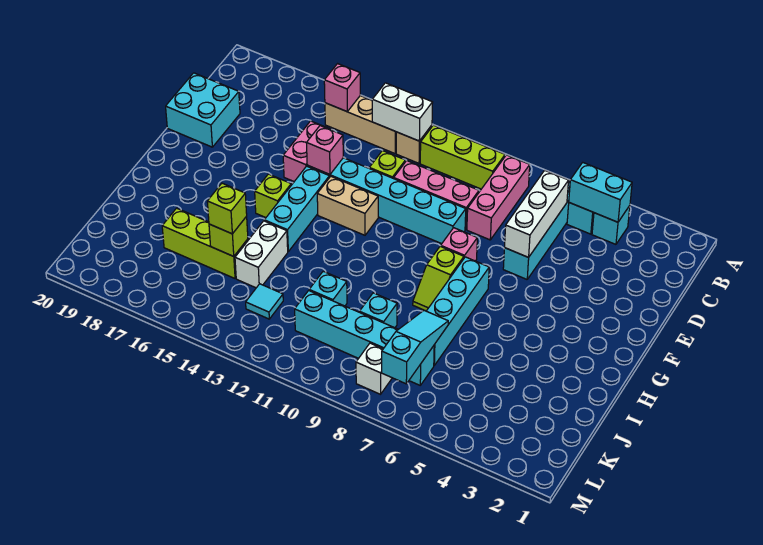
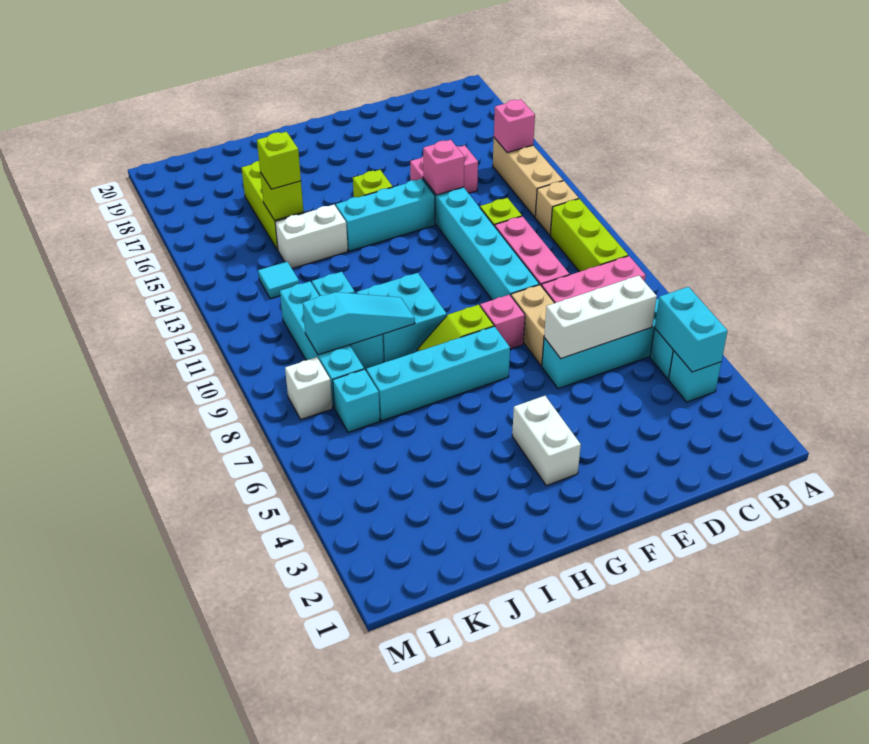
white brick B12:B13 level 2 -> white brick G3:G4 level 1
cyan brick D19:E20 level 1 -> cyan brick H9:I10 level 1
tan brick F12:F13 level 1 -> tan brick E7:E8 level 1
cyan slope J7:L7 level 2 top L -> cyan slope I9:K9 level 2 top K

